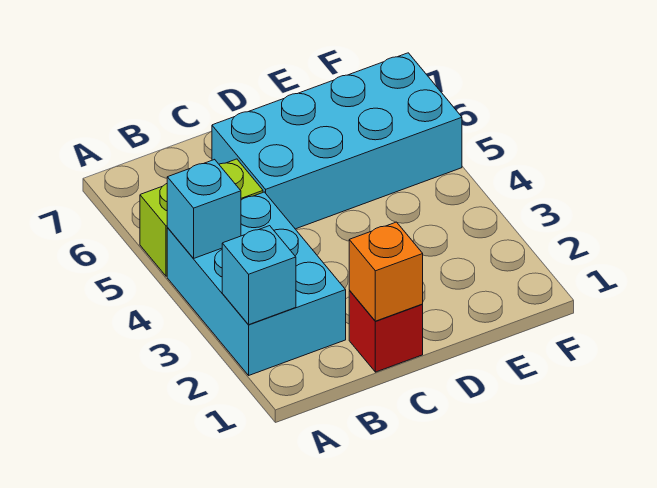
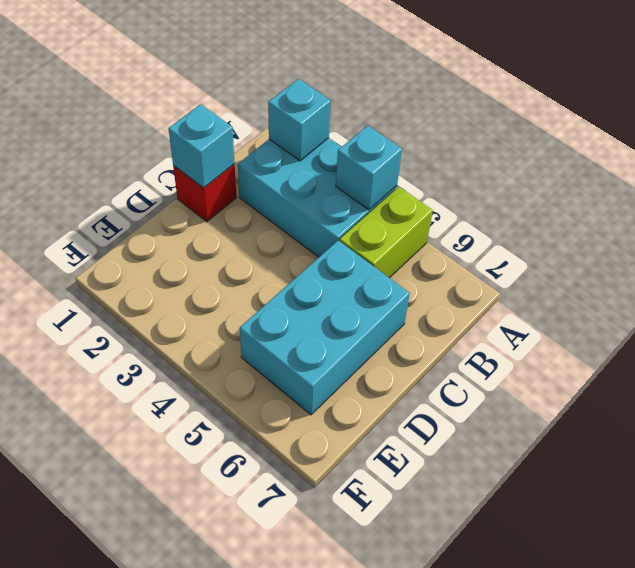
orange brick C1 level 2 -> cyan brick C1 level 2
cyan brick C5:F6 level 1 -> cyan brick C5:E6 level 1

